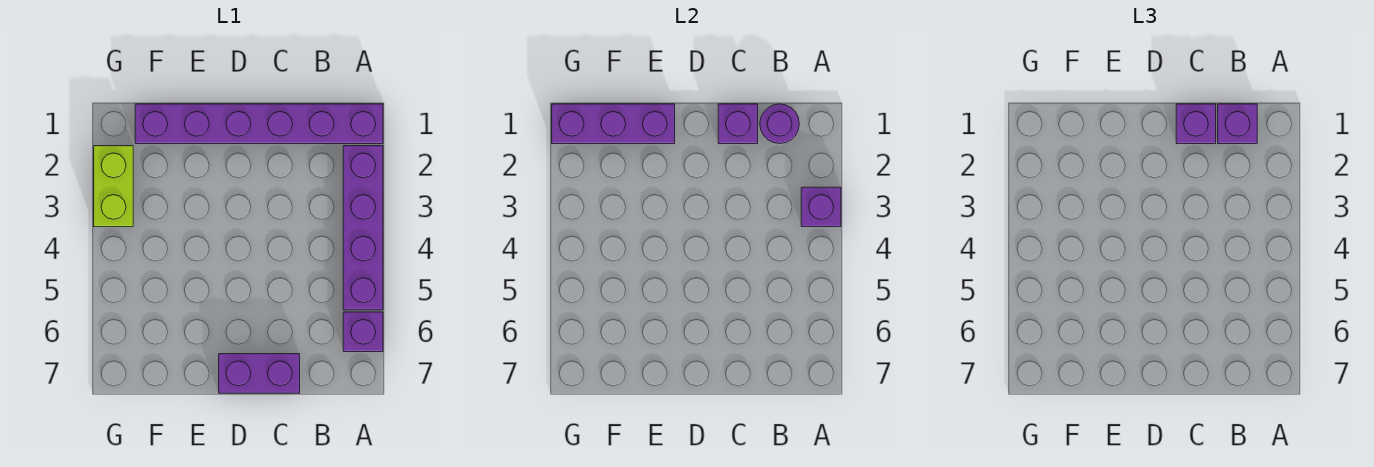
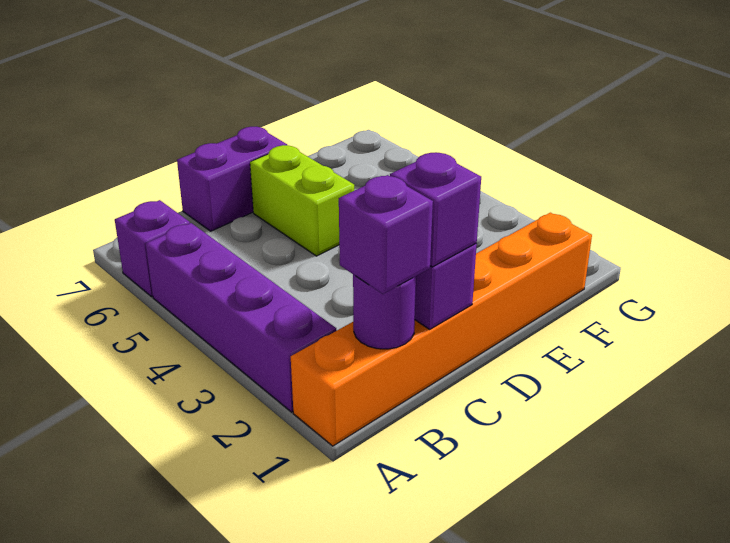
purple brick A1:F1 level 1 -> orange brick A1:F1 level 1
purple brick A3 level 2 -> none
purple brick E1:G1 level 2 -> none
lime brick G2:G3 level 1 -> lime brick D5:D6 level 1

